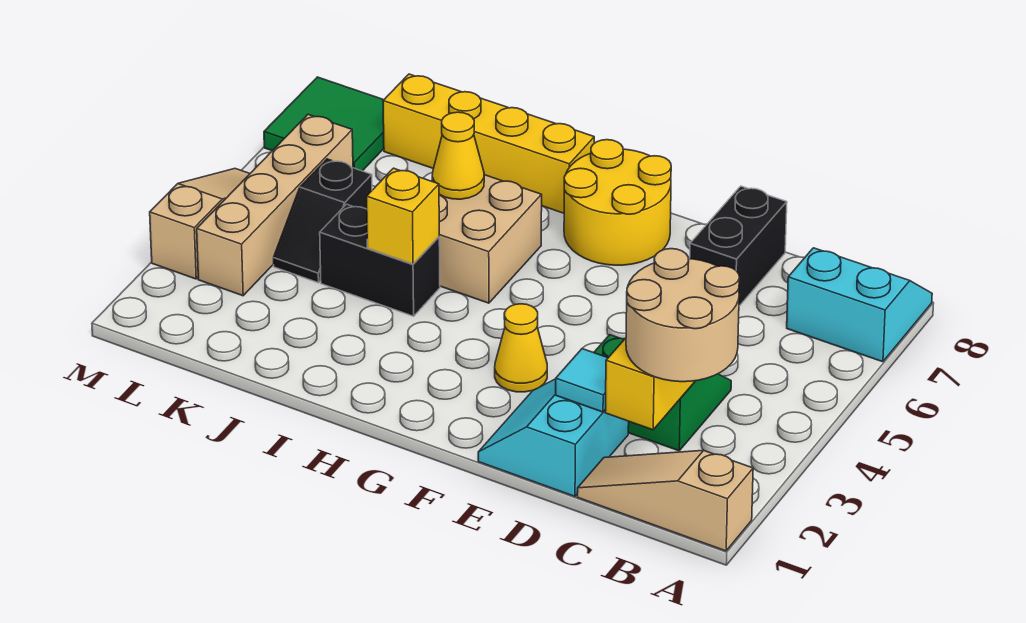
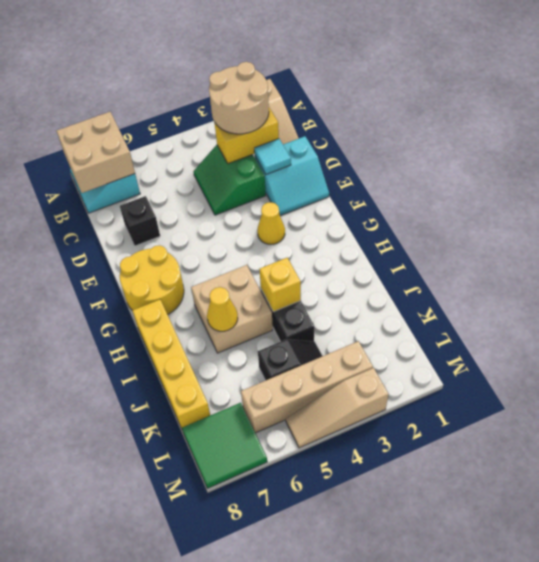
none -> tan brick A7:B8 level 2
black brick D7:D8 level 1 -> black brick D7 level 1

